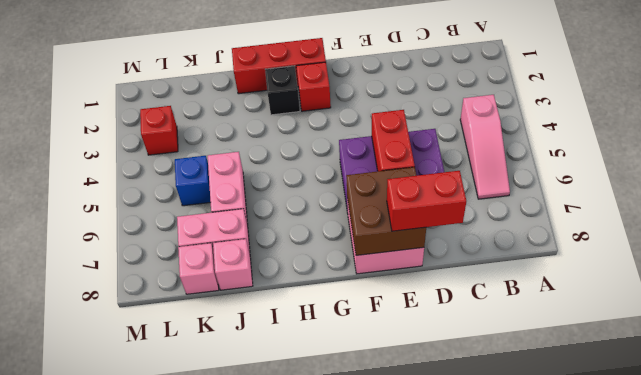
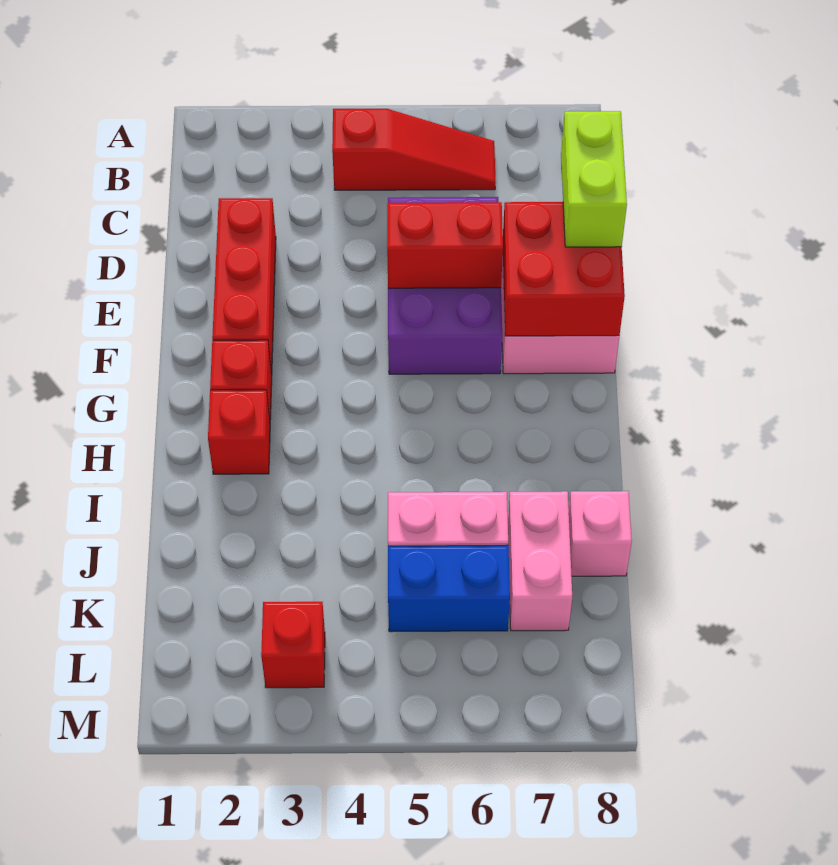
pink slope B4:B6 level 1 top 4 -> red slope B4:B6 level 1 top 4
red brick D8:E8 level 3 -> lime brick D8:E8 level 3
brown brick E7:F8 level 2 -> red brick E7:F8 level 2
red brick G1:I1 level 1 -> red brick D2:F2 level 1
black brick H2 level 1 -> red brick H2 level 1
blue brick K5 level 1 -> blue brick K5:K6 level 1
pink brick K8 level 1 -> none

